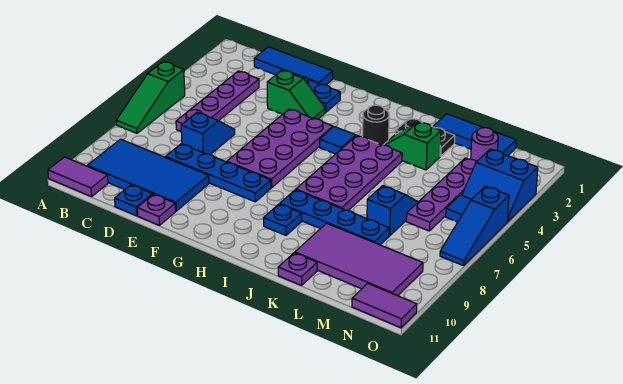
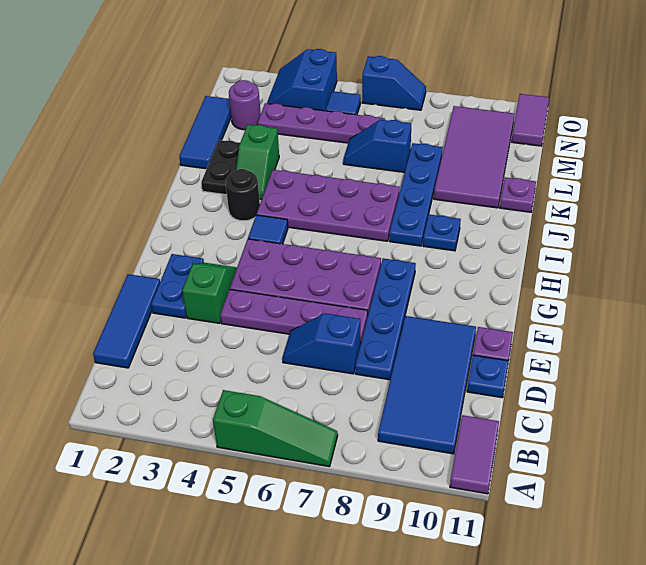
purple plate C3:C6 level 1 -> purple plate E4:E7 level 1
blue slope N3:O4 level 1 top 3 -> blue slope N3:O4 level 1 top 4
blue slope O5:O7 level 1 top 5 -> blue slope O6:O7 level 1 top 6

